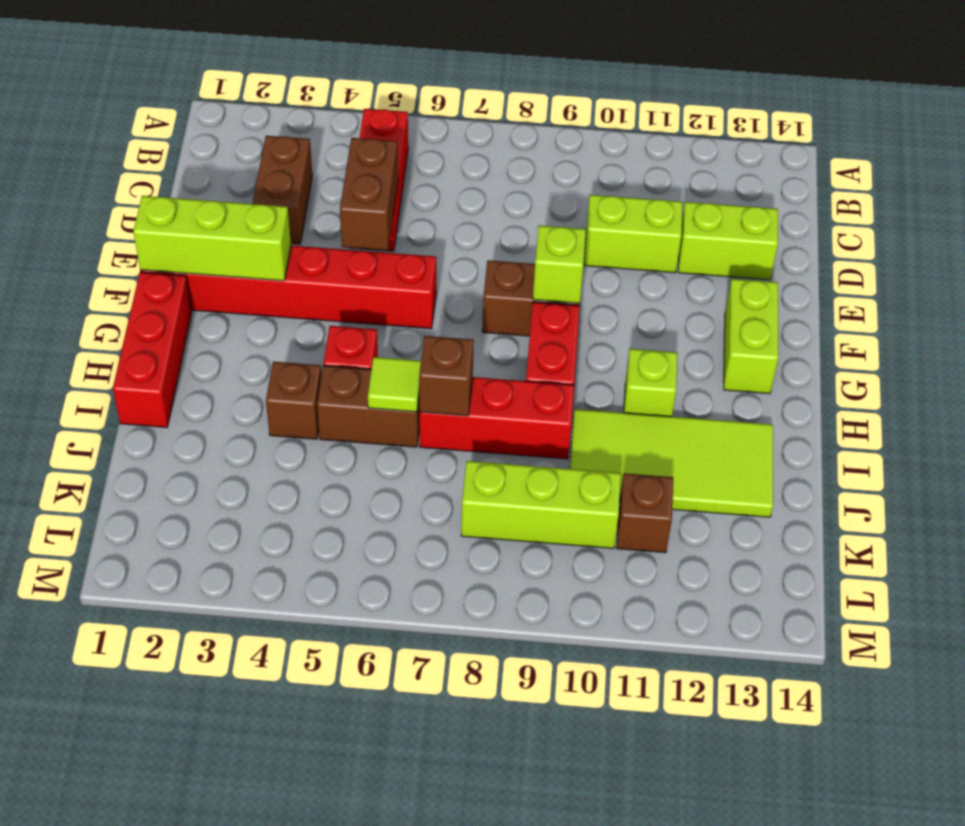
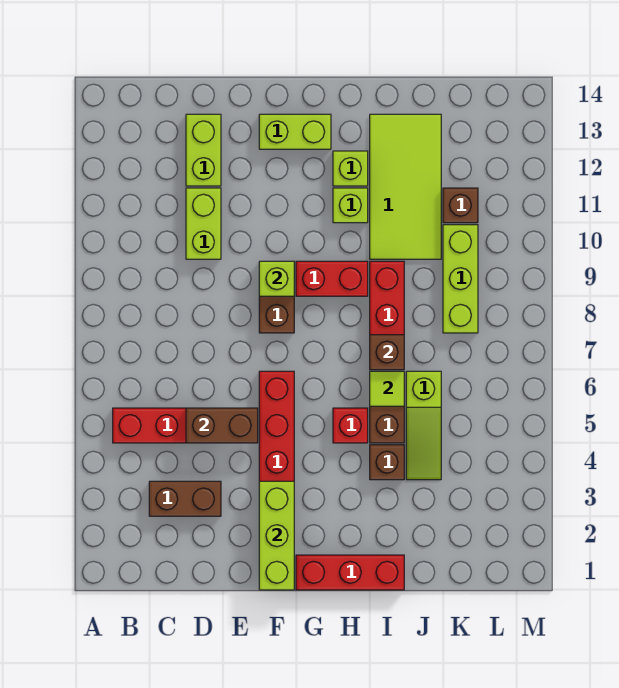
none -> lime brick H12 level 1
none -> lime slope J4:J6 level 1 top 6

